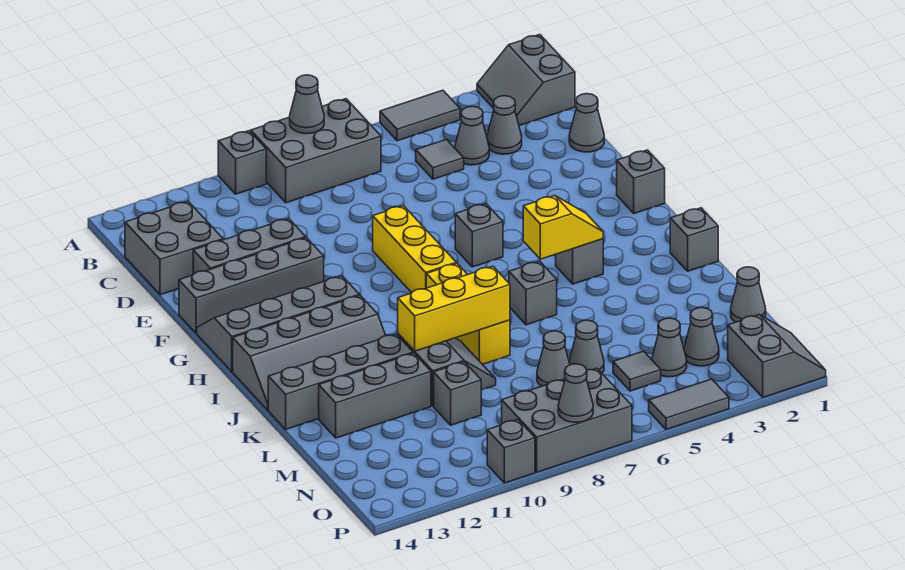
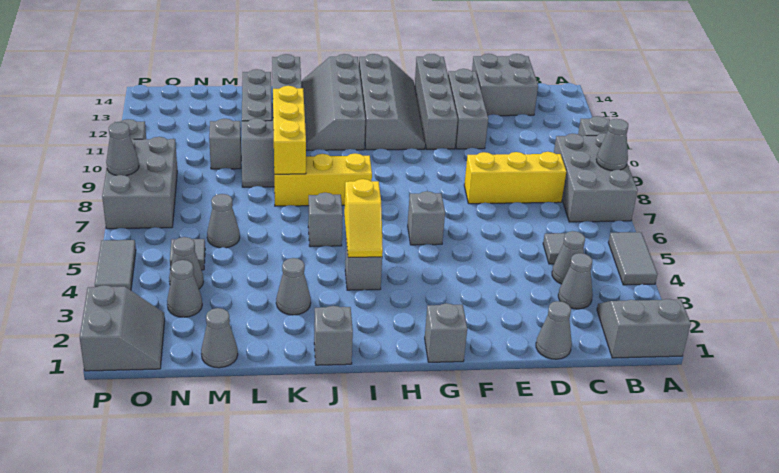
yellow brick F8:H8 level 1 -> yellow brick C8:E8 level 1
grey cone M7 level 1 -> grey cone K3 level 1
grey slope O1:P2 level 1 top 2 -> grey slope O1:P2 level 1 top P

